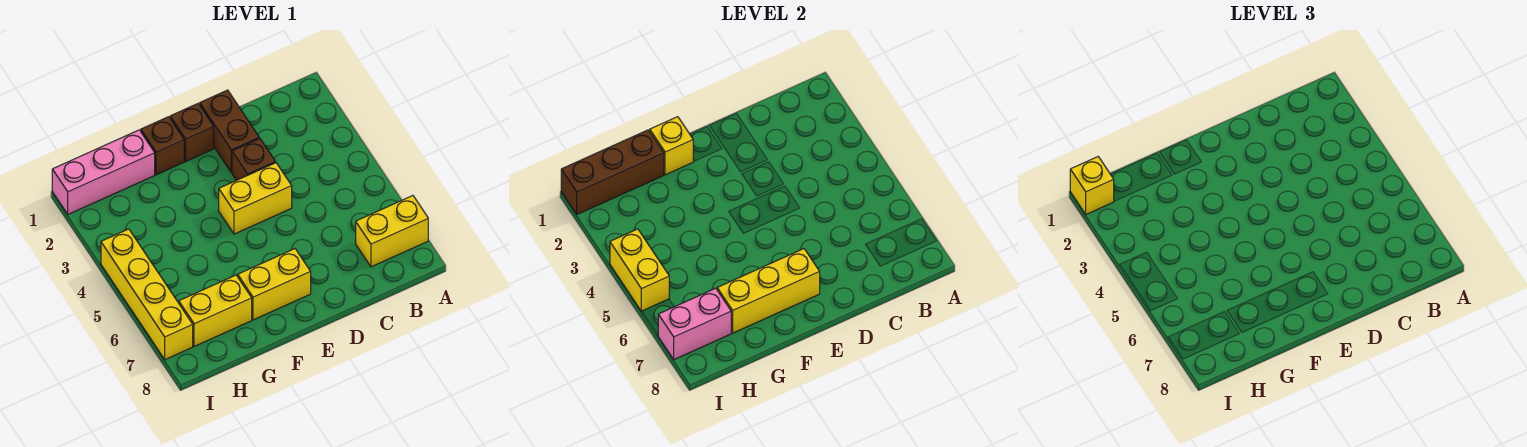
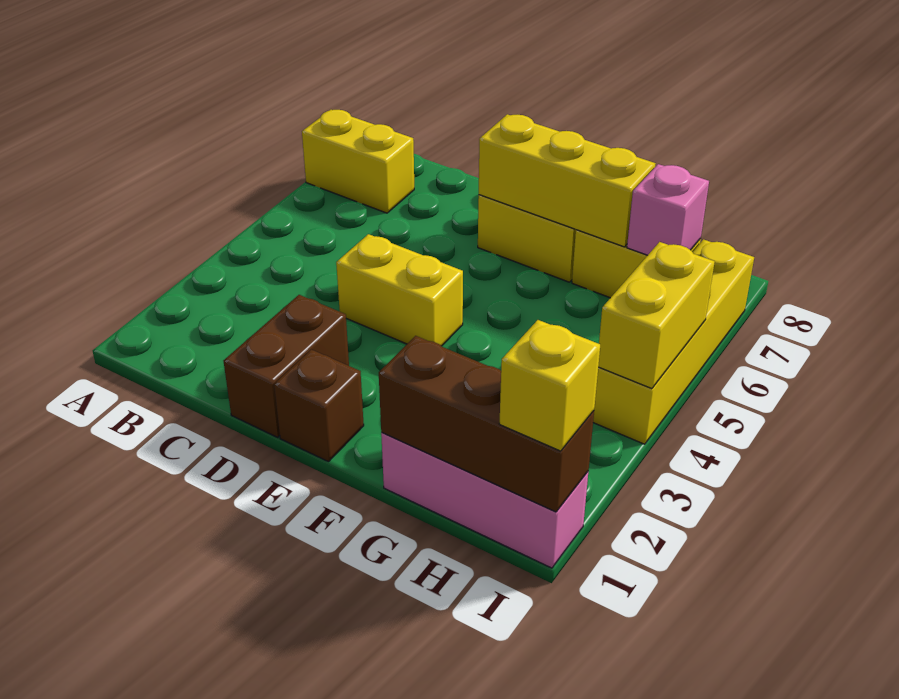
brown brick D3 level 1 -> none
brown brick F1 level 1 -> none
yellow brick F1 level 2 -> none
pink brick H7:I7 level 2 -> pink brick H7 level 2

